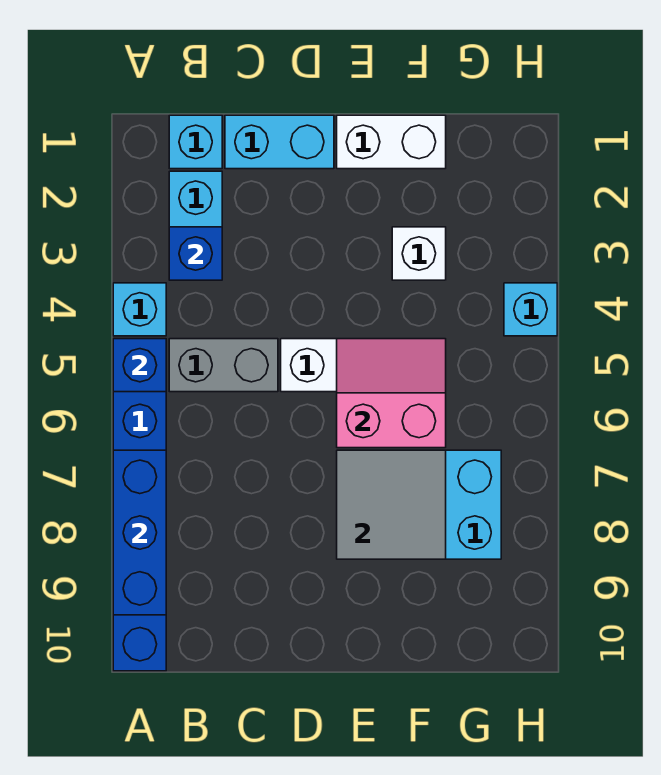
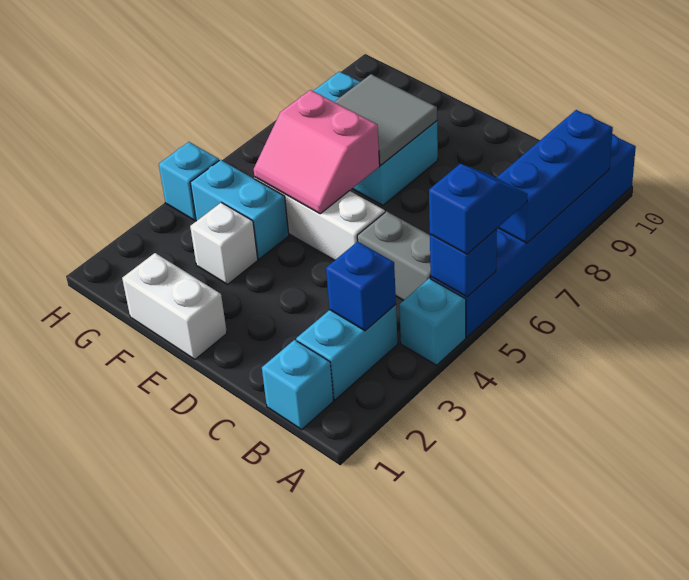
none -> blue slope A5:A6 level 3 top 5
cyan brick C1:D1 level 1 -> cyan brick F4:G4 level 1

